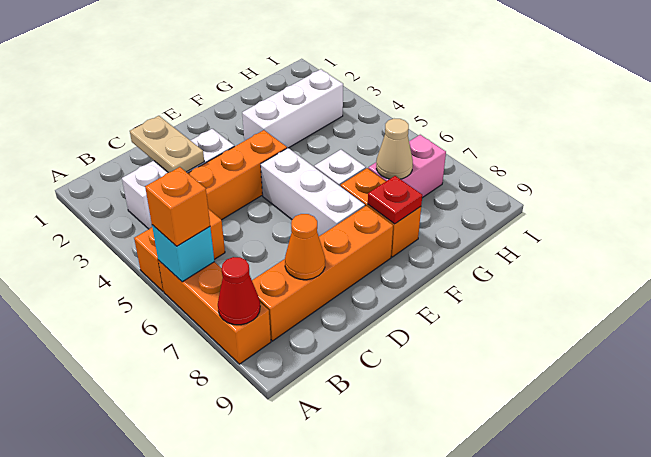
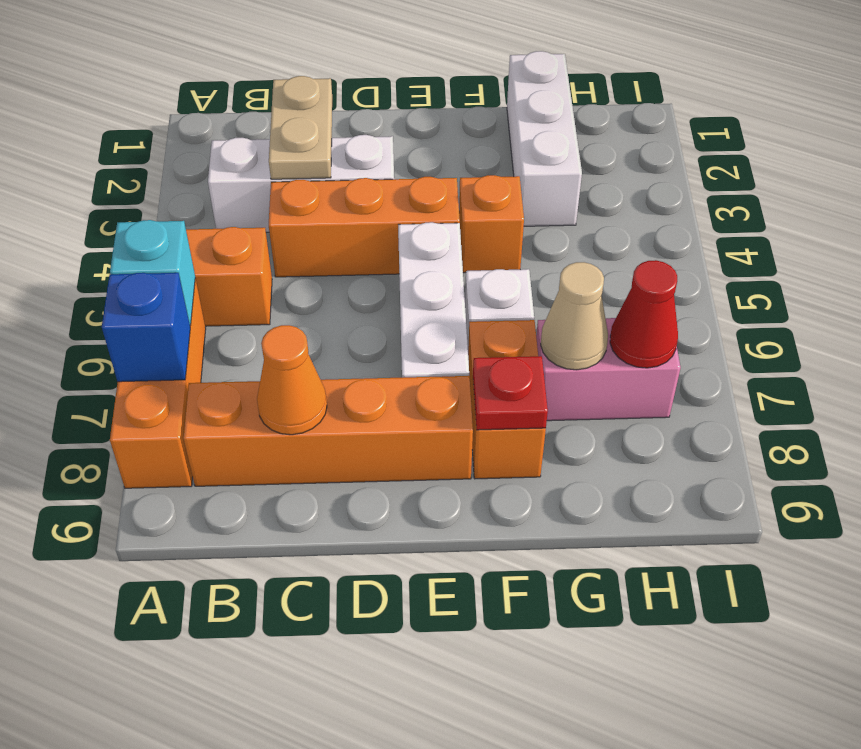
orange brick A6 level 3 -> orange brick F4 level 1
none -> blue brick A7 level 2
red cone A8 level 2 -> red cone H7 level 2
white brick F3:H3 level 1 -> white brick G1:G3 level 1

